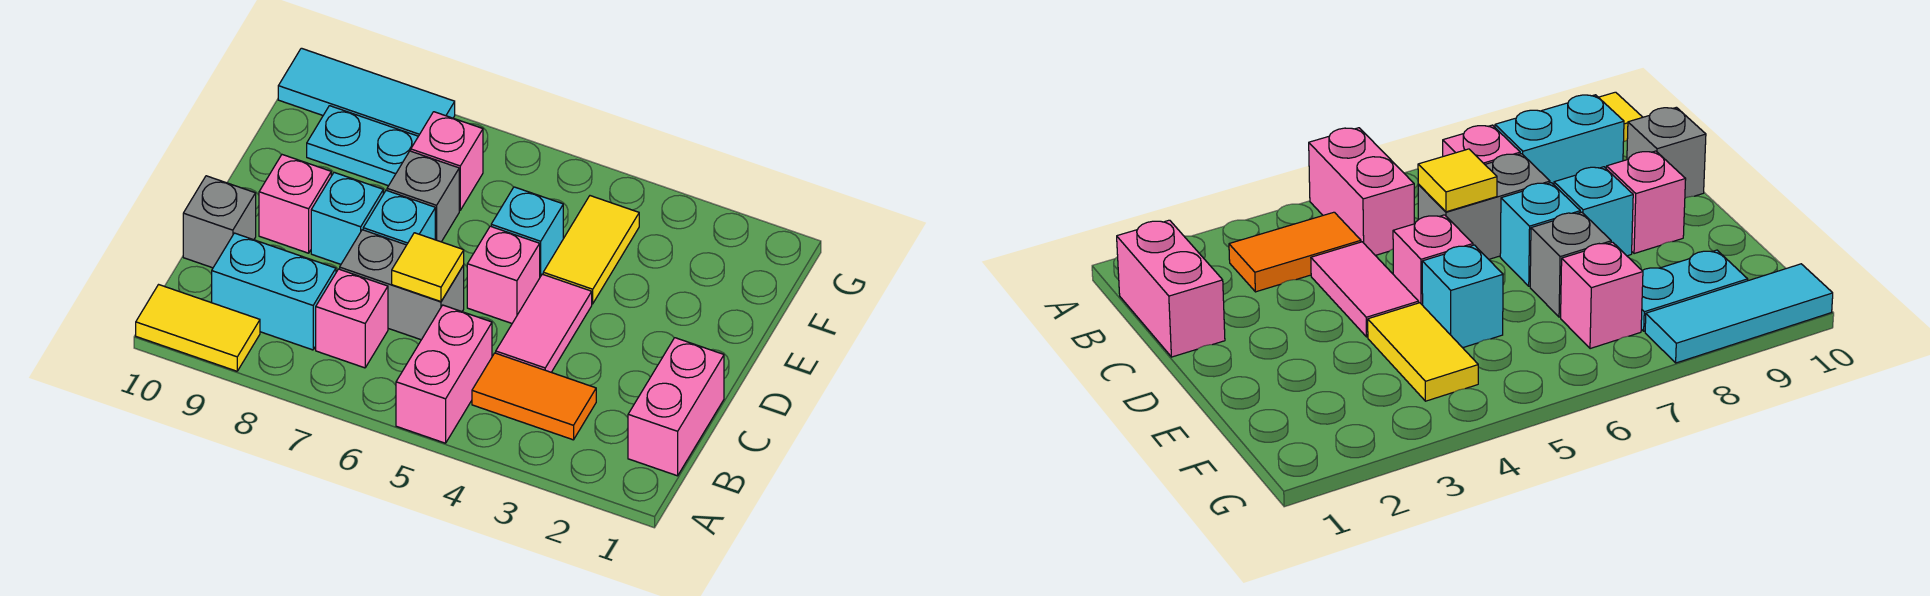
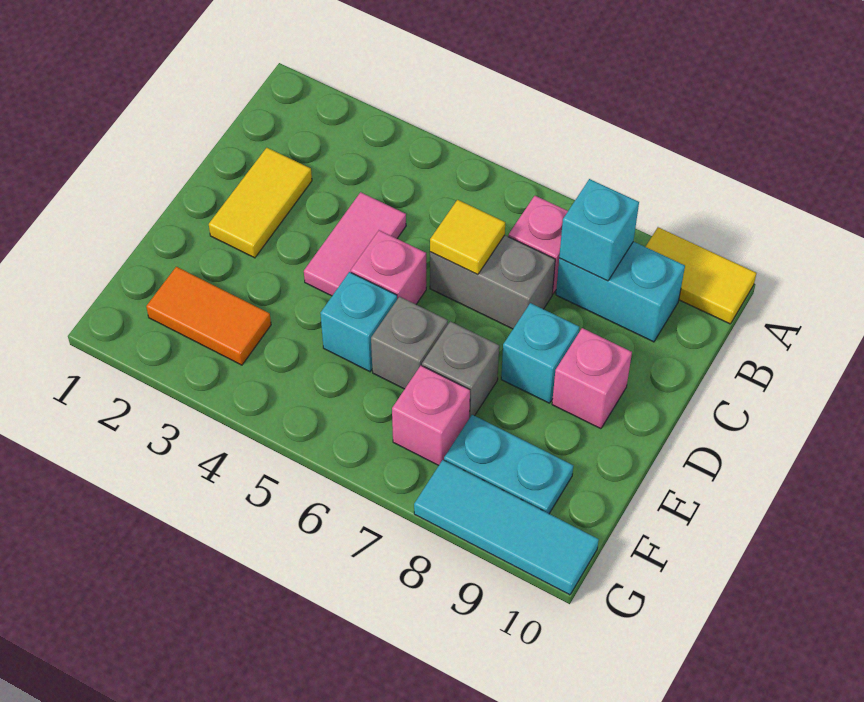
pink brick A5:B5 level 1 -> none
pink brick B1:C1 level 1 -> none
orange tile B3:B4 level 1 -> orange tile F2:F3 level 1
grey brick C10 level 1 -> grey brick E6 level 1
cyan brick D7 level 1 -> cyan brick B8 level 2
yellow tile E4:F4 level 1 -> yellow tile C2:D2 level 1

